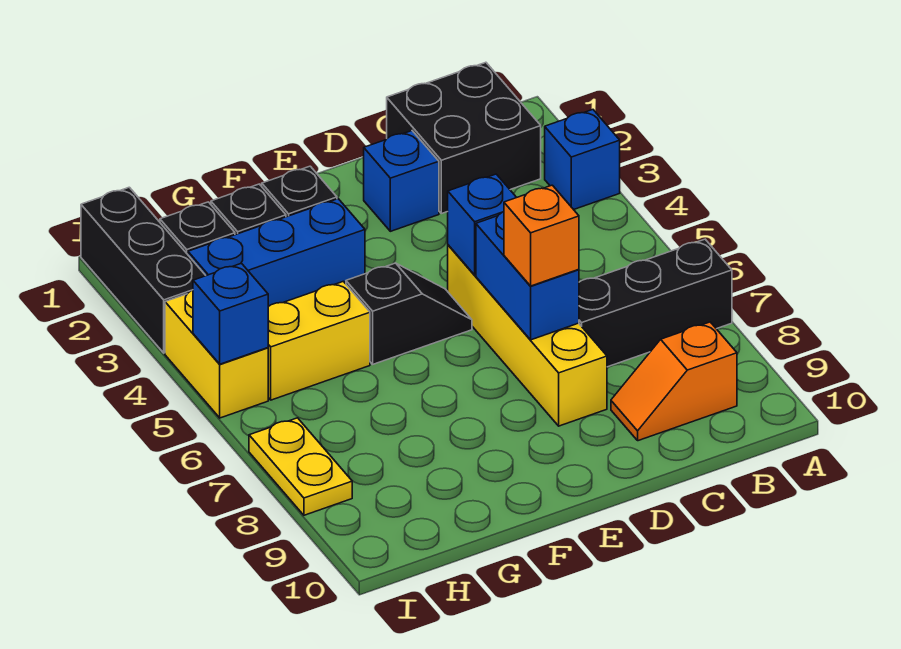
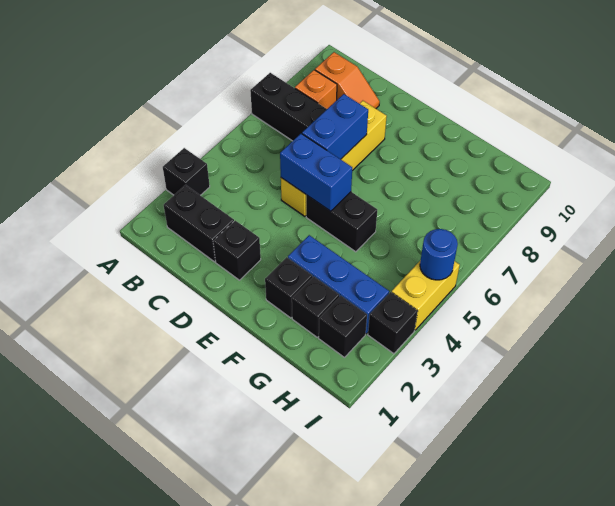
blue brick A3 level 1 -> black brick A3 level 1
black brick B1:C2 level 1 -> black brick B2:C2 level 1
blue brick D2 level 1 -> black brick D2 level 1
blue brick D5 level 2 -> blue brick D5:E5 level 2
orange brick D7 level 3 -> orange brick B8 level 1
black slope E5:F5 level 1 top F -> black brick E5:F5 level 1
yellow brick G5:H5 level 1 -> none
black brick I1:I3 level 1 -> black brick I3 level 1
blue brick I5 level 2 -> blue round brick I5 level 2
yellow plate I7:I8 level 1 -> none

